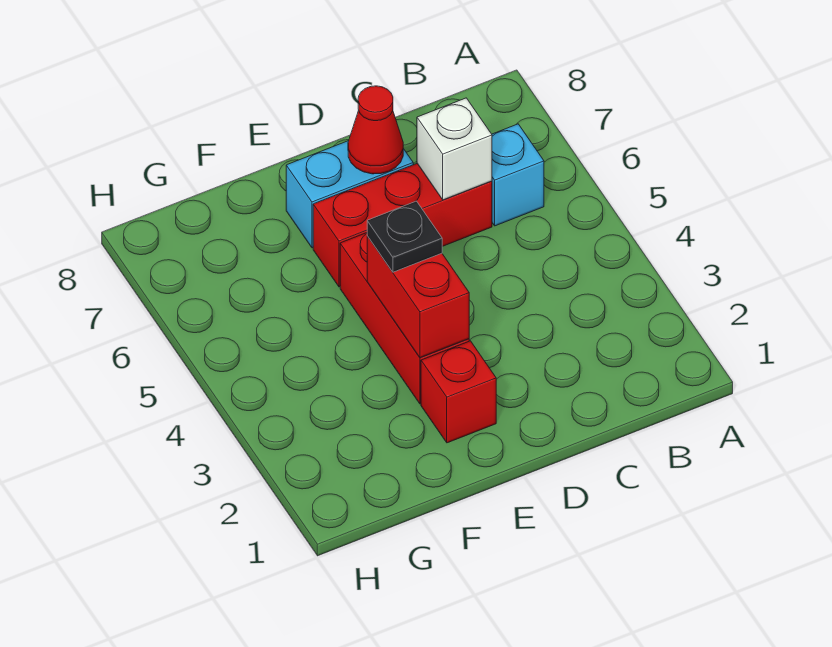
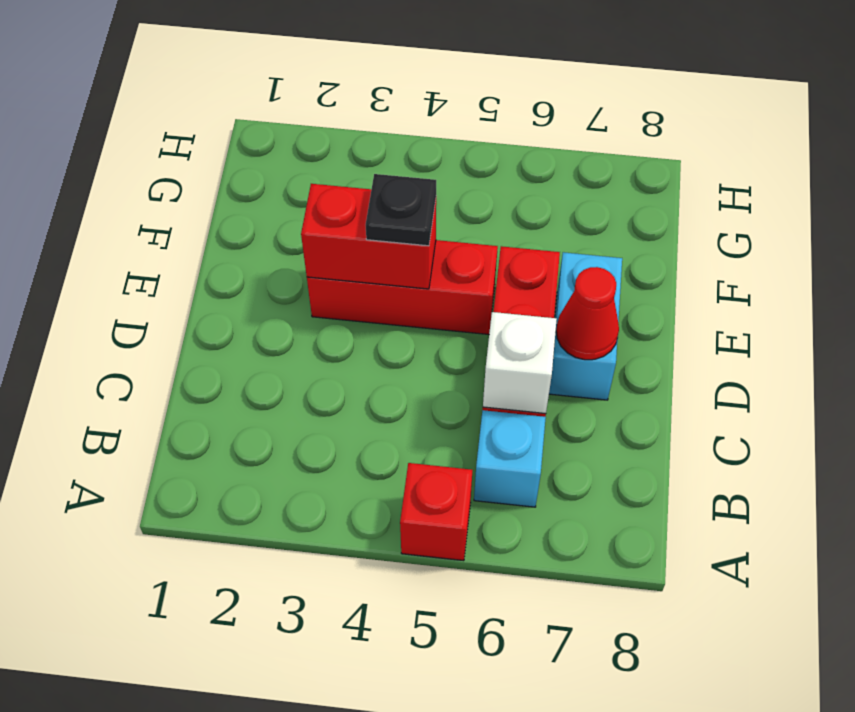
red brick E2 level 1 -> red brick A5 level 1

